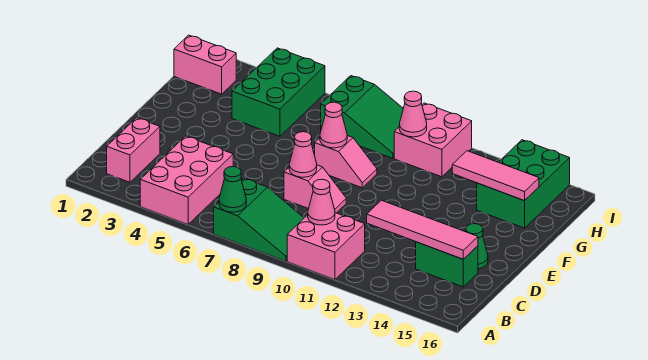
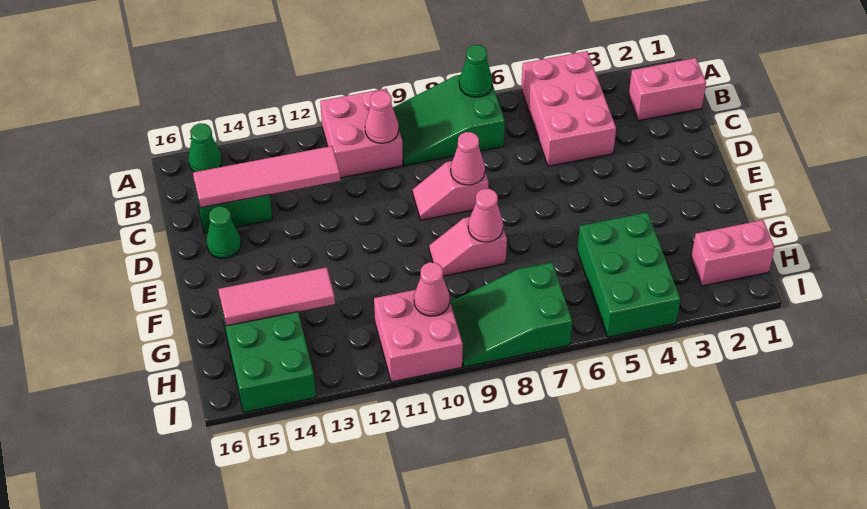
none -> green cone A15 level 1
pink brick B2:C2 level 1 -> pink brick B1:B2 level 1

